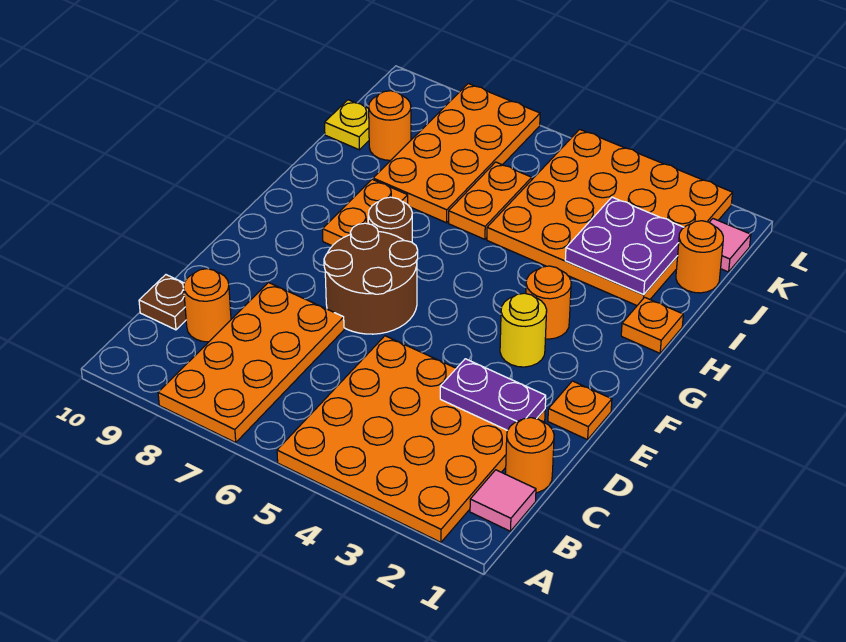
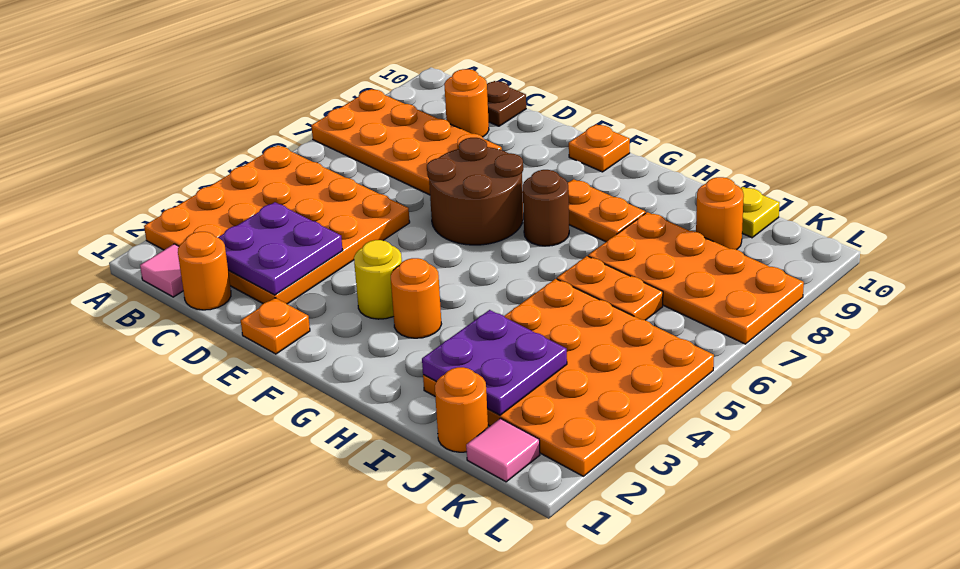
purple plate D2:D3 level 2 -> purple plate C2:D3 level 2
orange plate H1 level 1 -> orange plate F10 level 1

